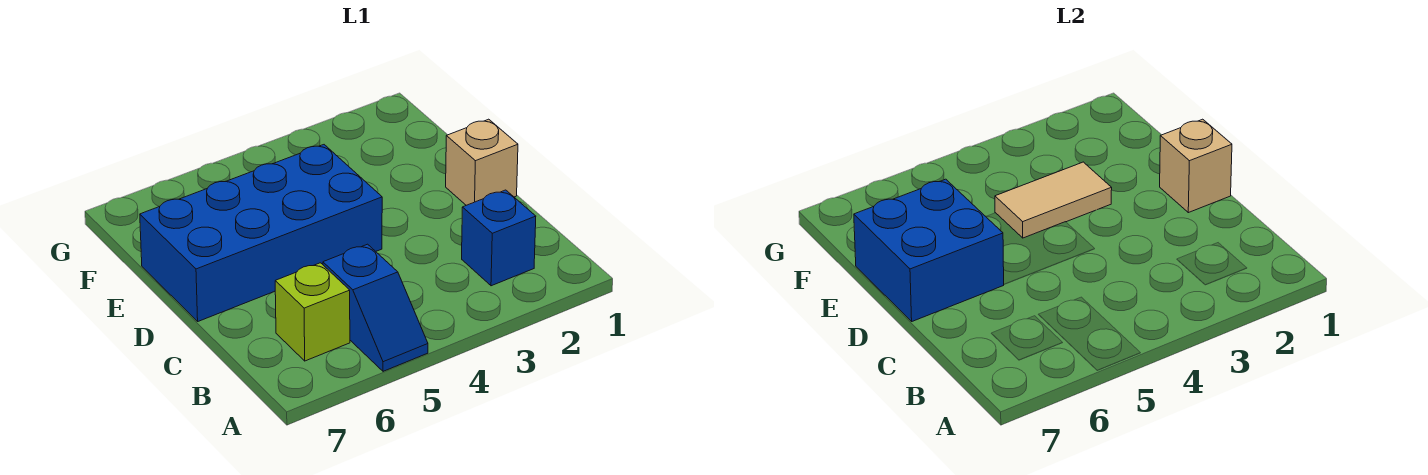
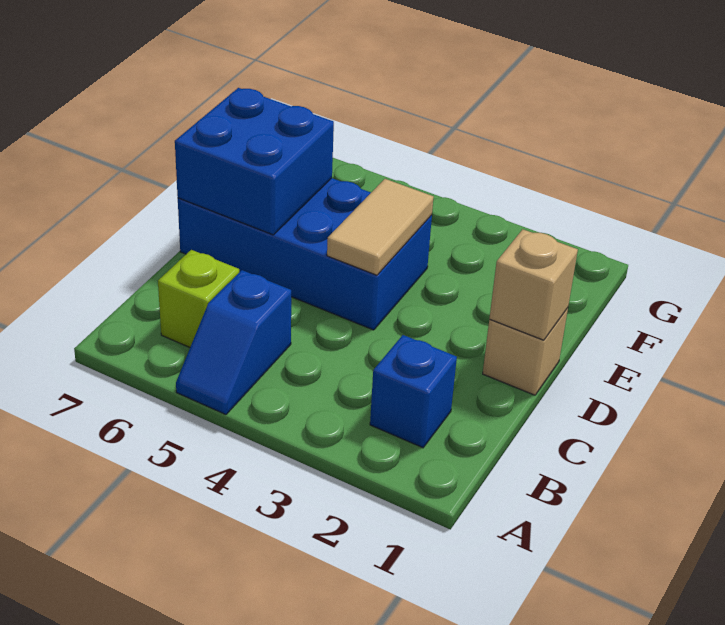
tan tile E3:E4 level 2 -> tan tile D4:E4 level 2

